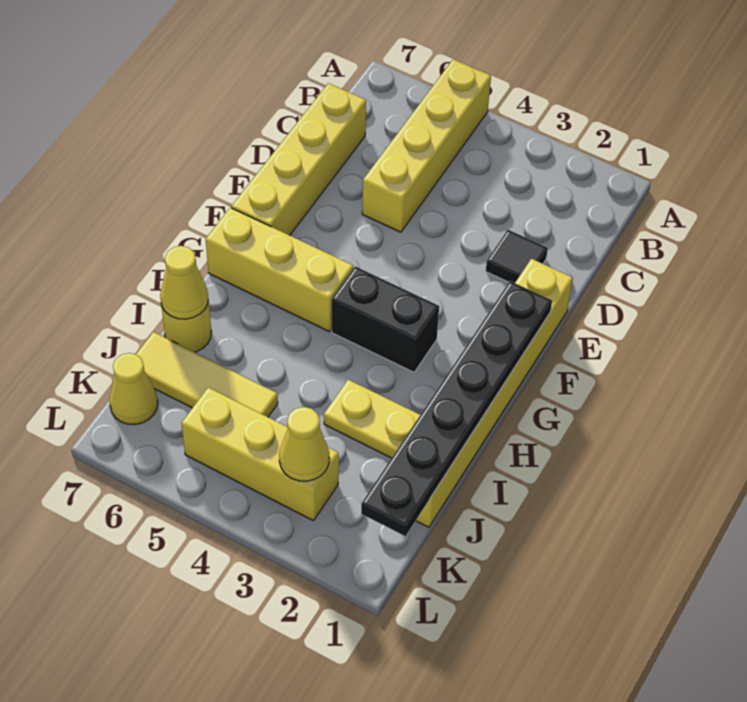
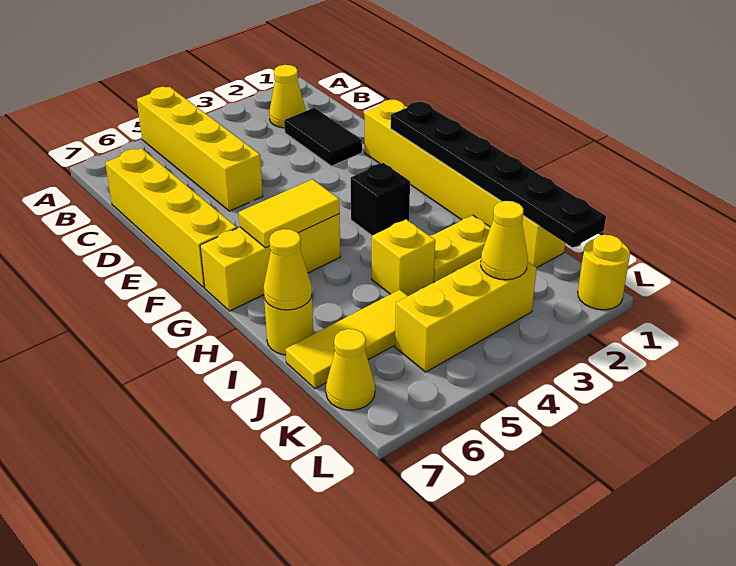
none -> yellow cone B2 level 1
black tile D2 level 1 -> black tile C2:D2 level 1
black brick G3:G4 level 1 -> black brick G3 level 1
none -> yellow tile G5:G6 level 2
none -> yellow brick I4 level 1
none -> yellow round brick L1 level 1

